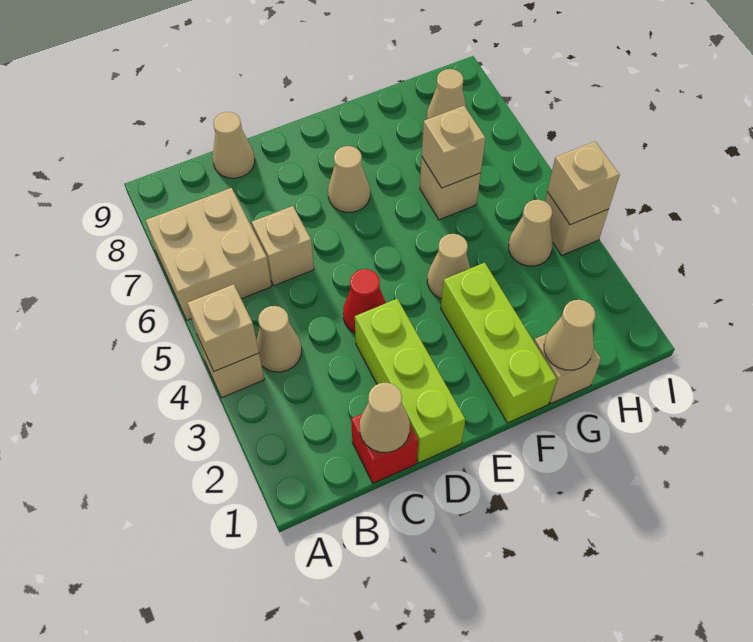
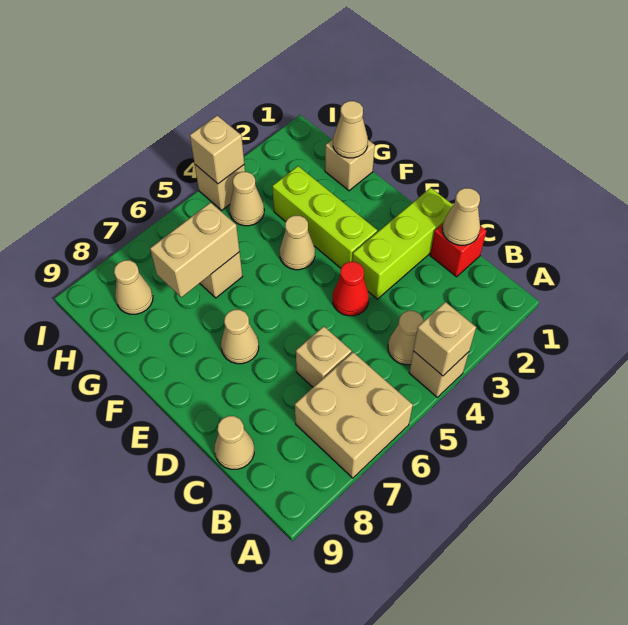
lime brick F1:F3 level 1 -> lime brick E3:G3 level 1
tan brick G6 level 2 -> tan brick G6:G7 level 2

